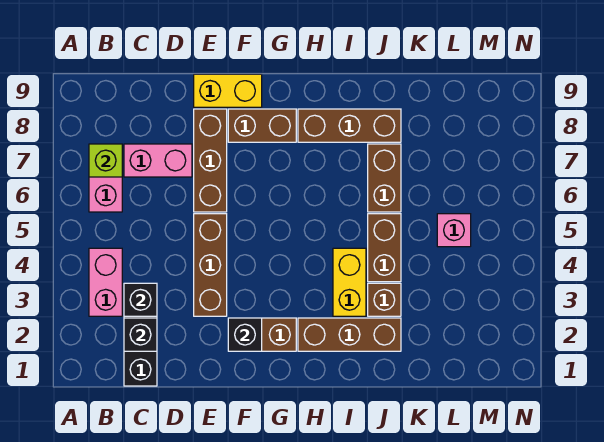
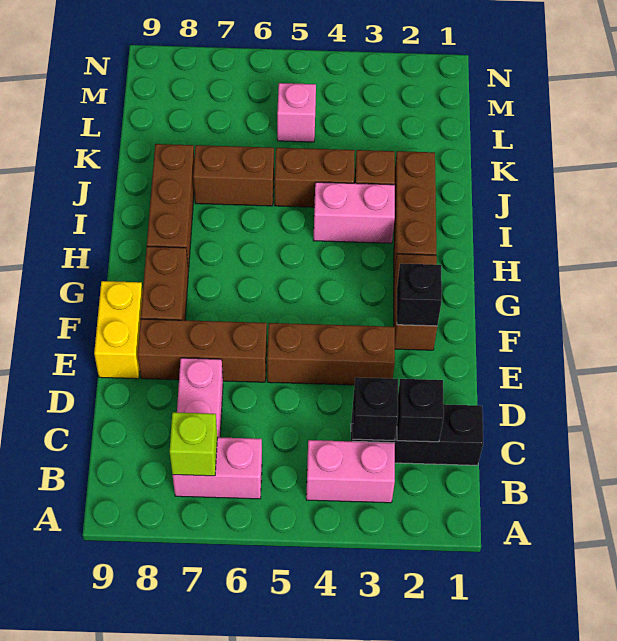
yellow brick I3:I4 level 1 -> pink brick I3:I4 level 1

